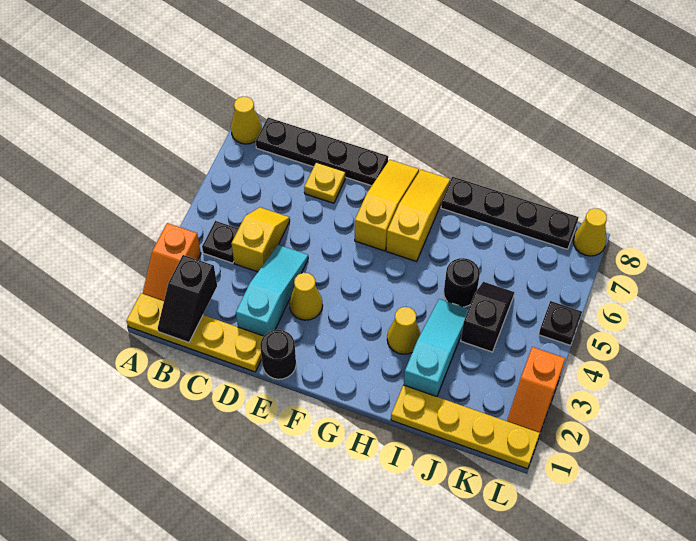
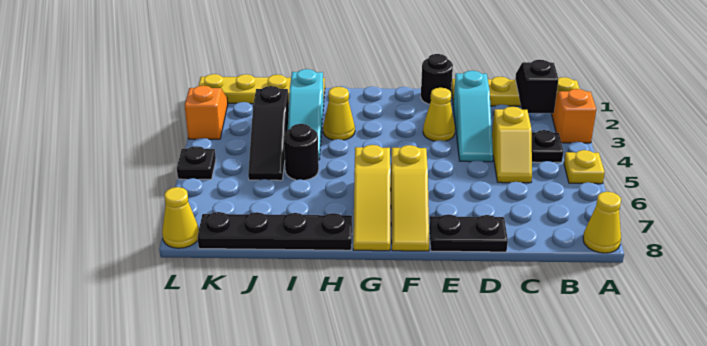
black plate B8:E8 level 1 -> black plate D8:E8 level 1
yellow plate D7 level 1 -> yellow plate A5 level 1
black slope J4:J5 level 1 top 4 -> black slope J3:J5 level 1 top 3

